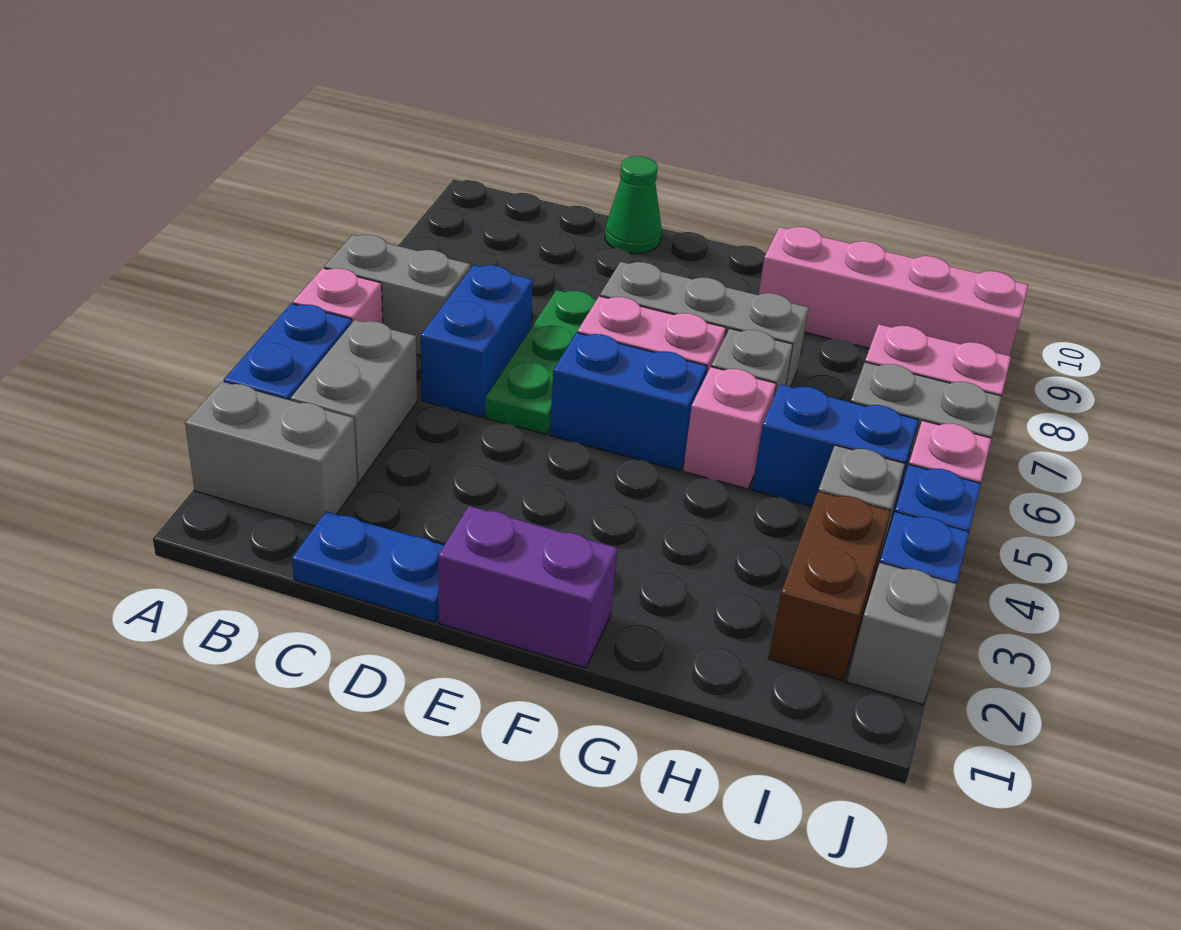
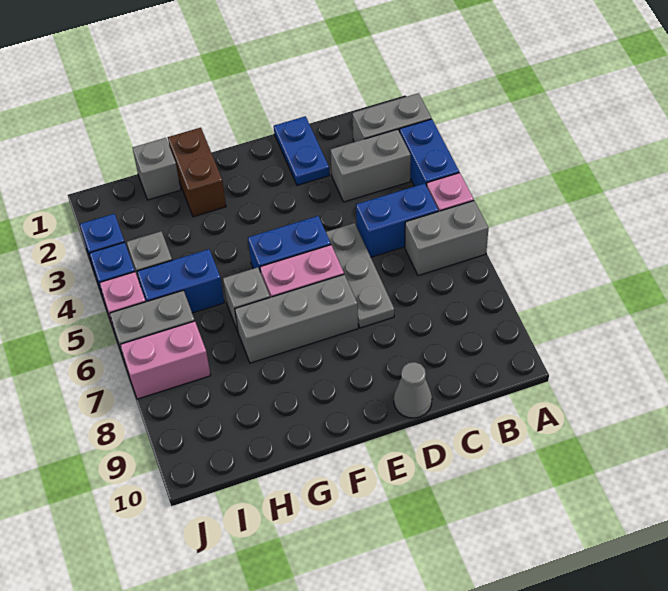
grey brick B3:B4 level 1 -> grey brick B3:C3 level 1
blue plate C1:D1 level 1 -> blue plate D1:D2 level 1
blue brick C5:C6 level 1 -> blue brick B5:C5 level 1
green plate D5:D7 level 1 -> grey plate D5:D7 level 1
green cone D10 level 1 -> grey cone D10 level 1
purple brick E1:F1 level 1 -> none
pink brick G5 level 1 -> none
pink brick G9:J9 level 1 -> none
brown brick I2:I3 level 1 -> brown brick G1:G2 level 1
grey brick J2 level 1 -> grey brick H1 level 1

